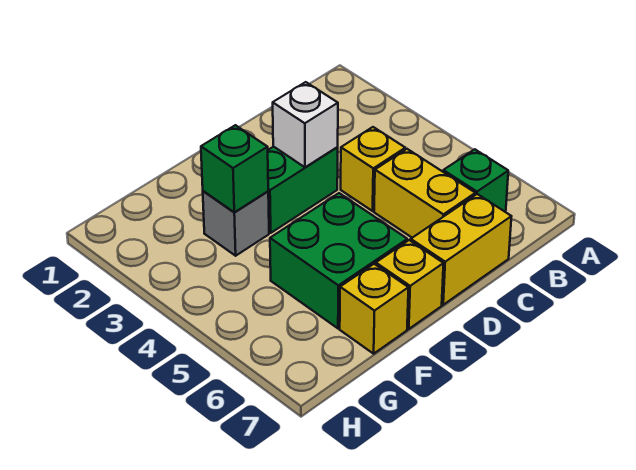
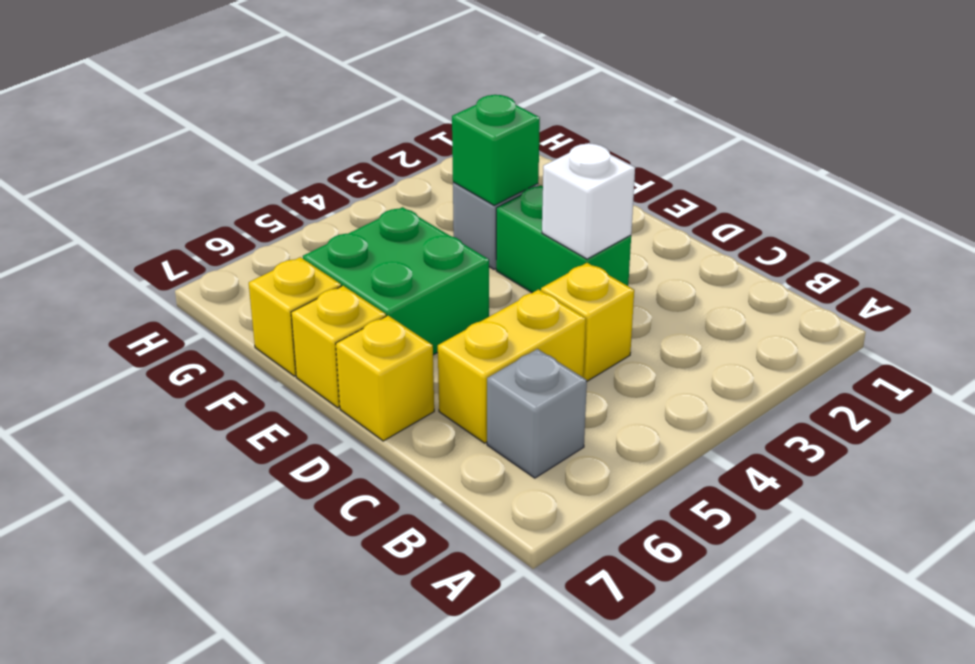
green brick B6 level 1 -> grey brick B6 level 1
yellow brick C7:D7 level 1 -> yellow brick D7 level 1

